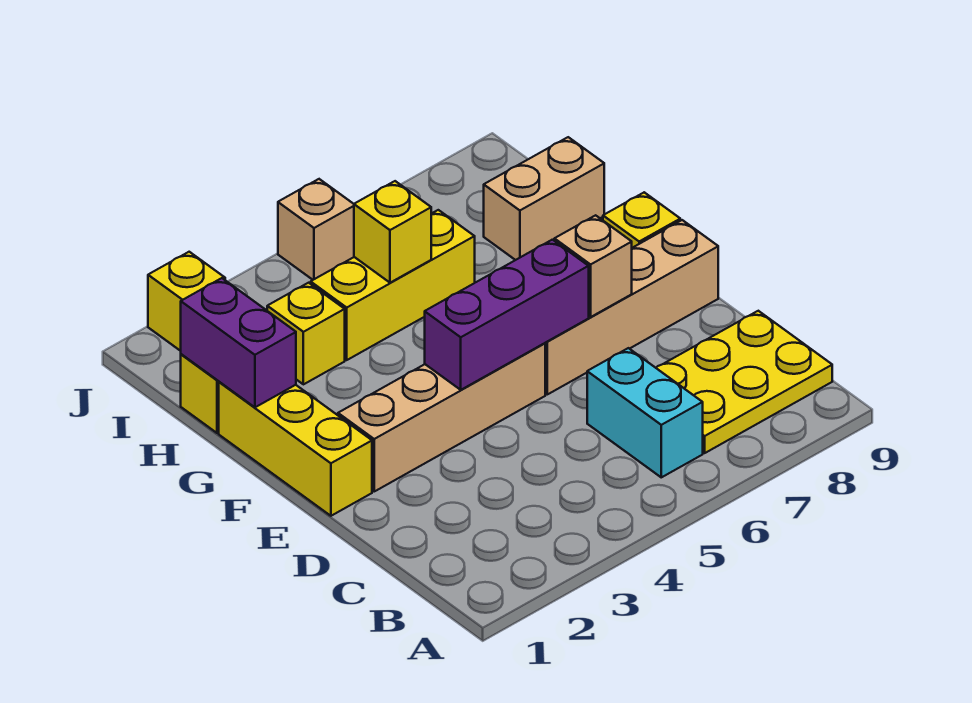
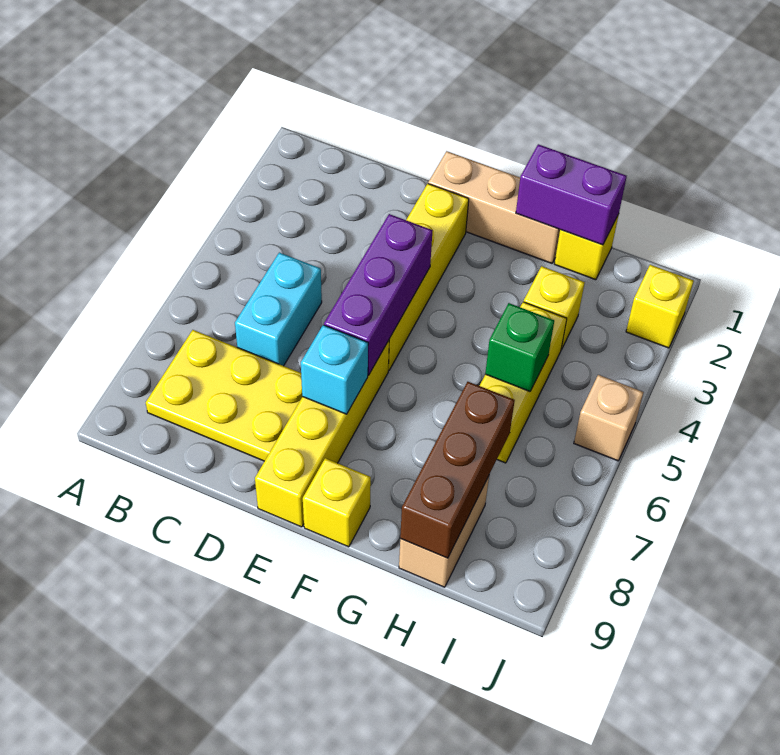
cyan brick B6:C6 level 1 -> cyan brick C5:C6 level 1
yellow plate B7:C9 level 1 -> yellow plate B7:D8 level 1
yellow brick E1:G1 level 1 -> tan brick E1:G1 level 1
tan brick E2:E5 level 1 -> yellow brick E2:E5 level 1
tan brick E6:E9 level 1 -> yellow brick E6:E9 level 1
tan brick E7 level 2 -> cyan brick E7 level 2
yellow brick H5 level 2 -> green brick H5 level 2
none -> brown brick H7:H9 level 2

